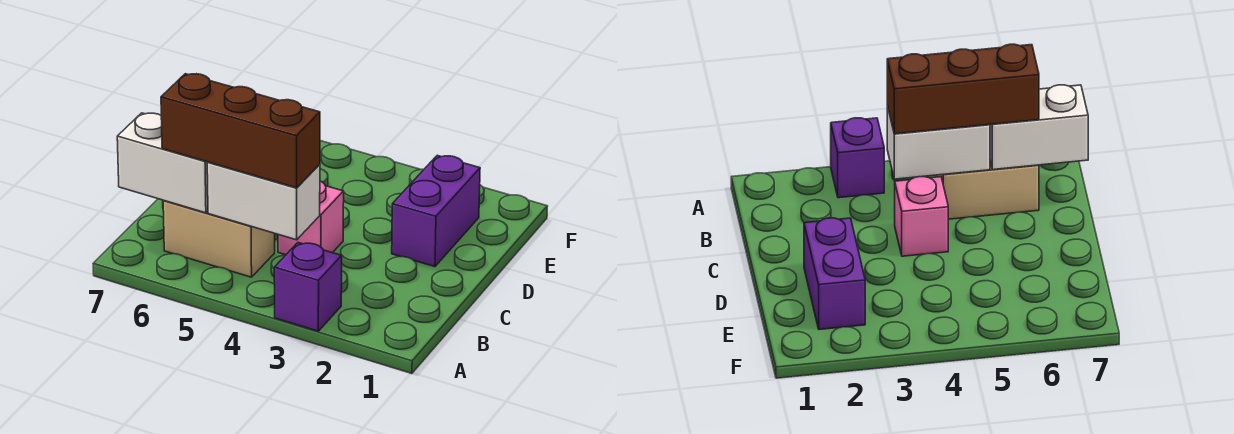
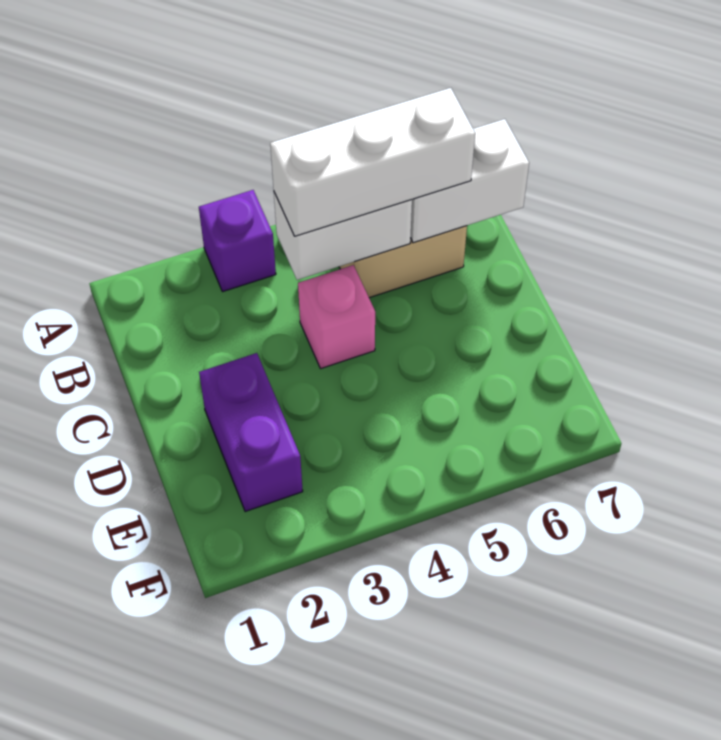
brown brick B4:B6 level 3 -> white brick B4:B6 level 3

